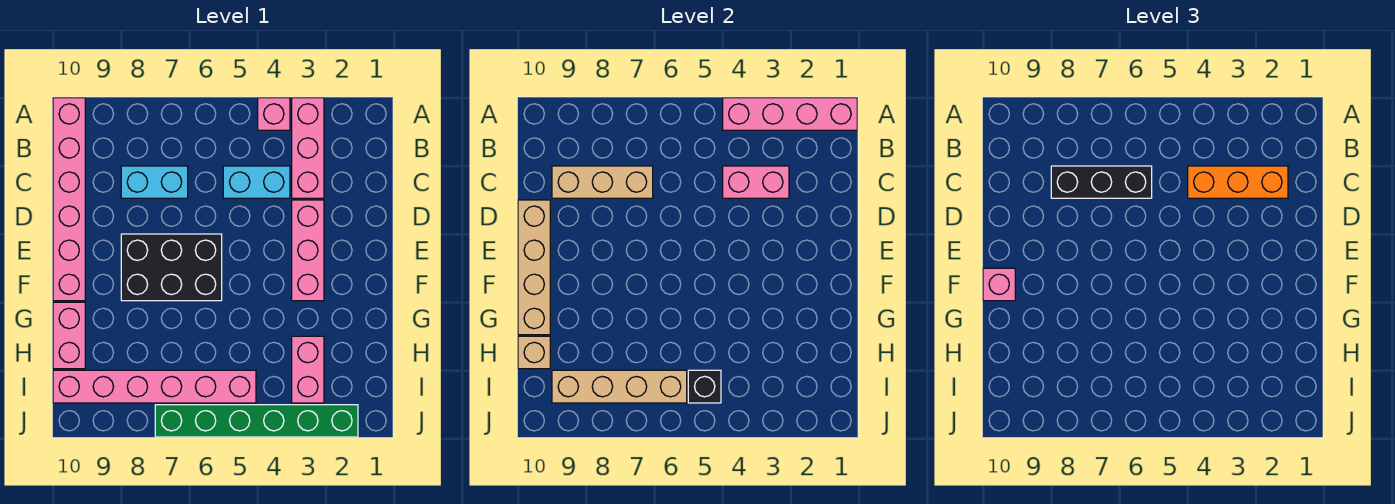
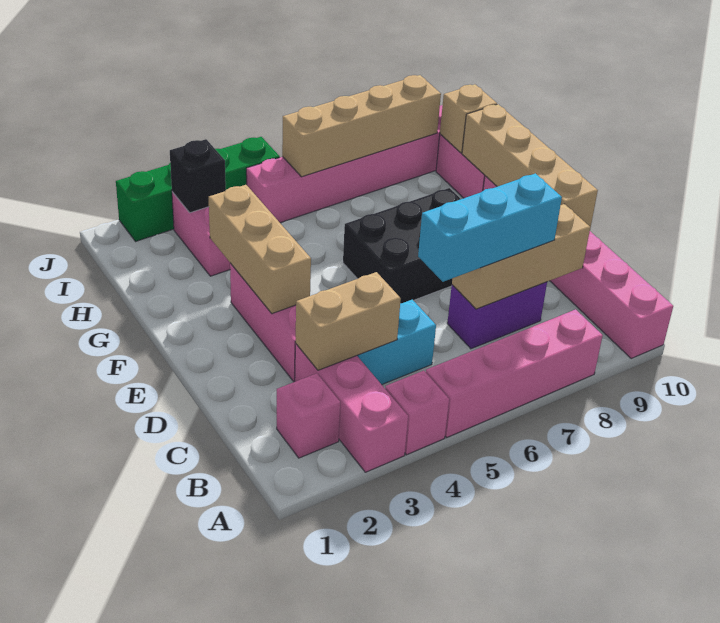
pink brick A1:A4 level 2 -> pink brick A5:A8 level 1
orange brick C2:C4 level 3 -> none
pink brick C3:C4 level 2 -> tan brick C3:C4 level 2
black brick C6:C8 level 3 -> cyan brick C6:C8 level 3
cyan brick C7:C8 level 1 -> purple brick C7:C8 level 1
none -> tan brick E3:G3 level 2
pink brick F10 level 3 -> pink brick B2 level 1
black brick I5 level 2 -> black brick I3 level 2
green brick J2:J7 level 1 -> green brick J2:J5 level 1

